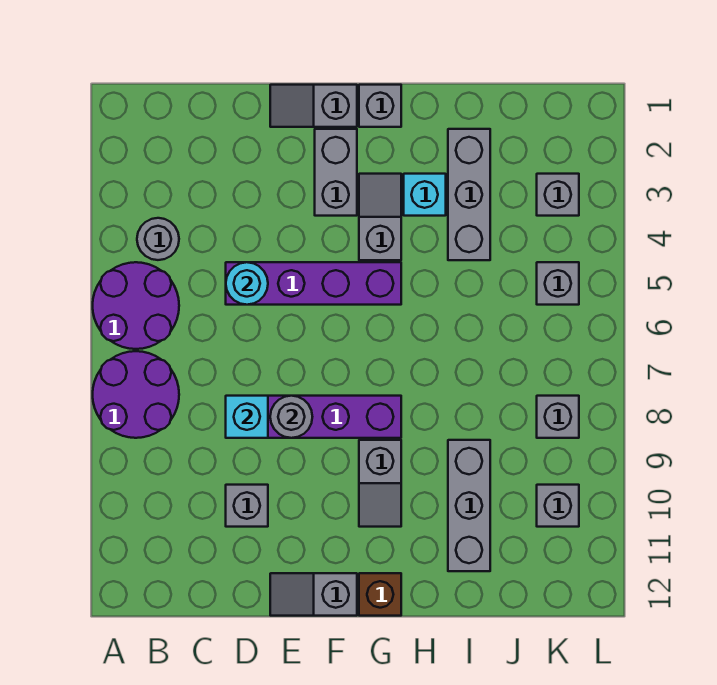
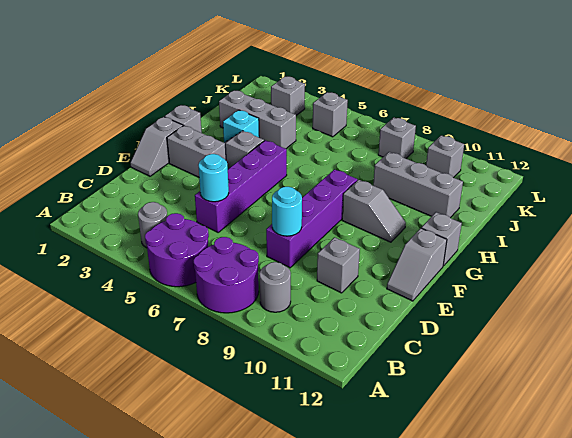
cyan brick D8 level 2 -> cyan round brick D8 level 2
grey round brick E8 level 2 -> grey round brick B9 level 1
brown brick G12 level 1 -> grey brick G12 level 1

